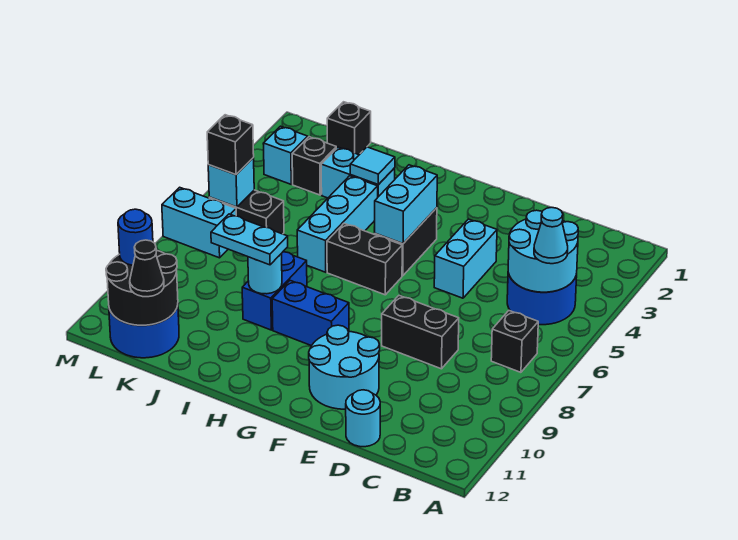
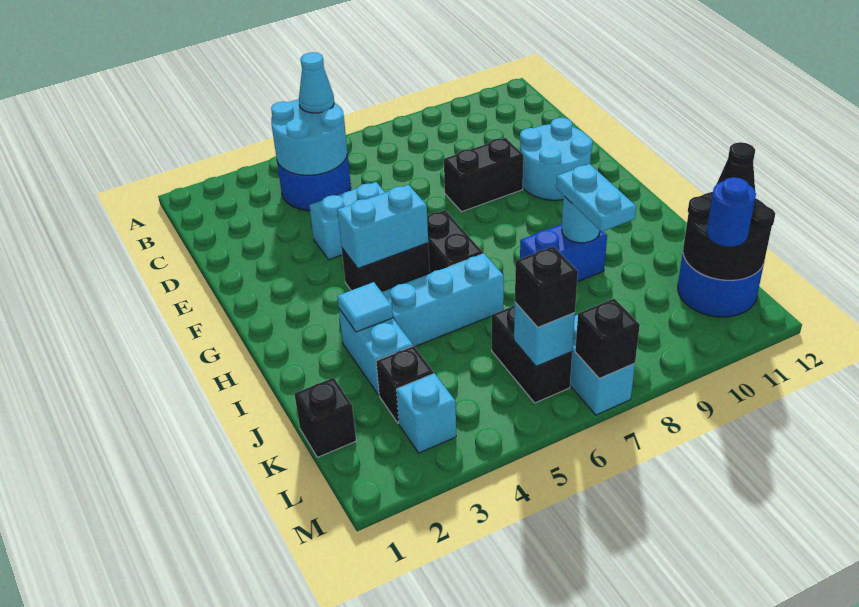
black brick B7 level 1 -> black brick M7 level 2
black brick D8:E8 level 1 -> black brick E8:E9 level 1
cyan round brick D12 level 1 -> none
blue brick G9:H9 level 1 -> none

